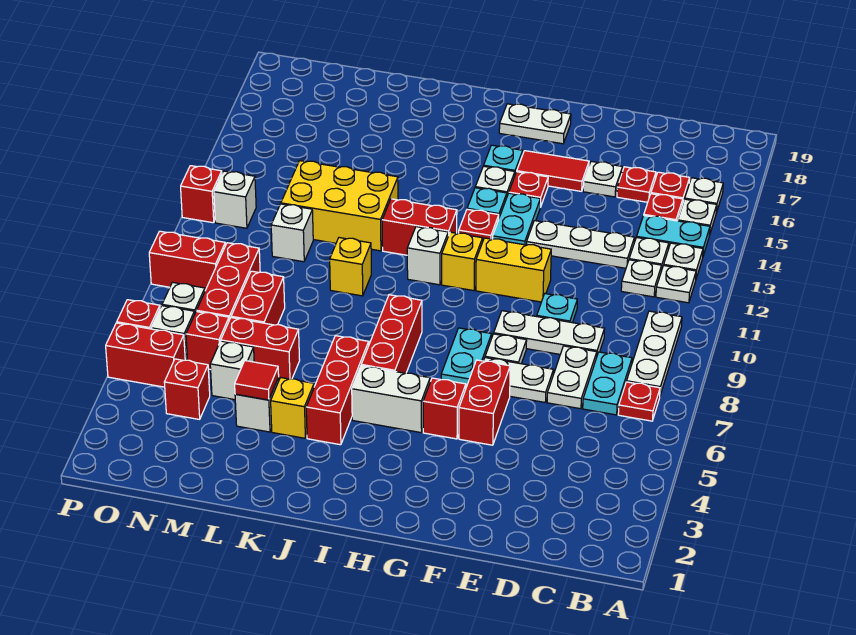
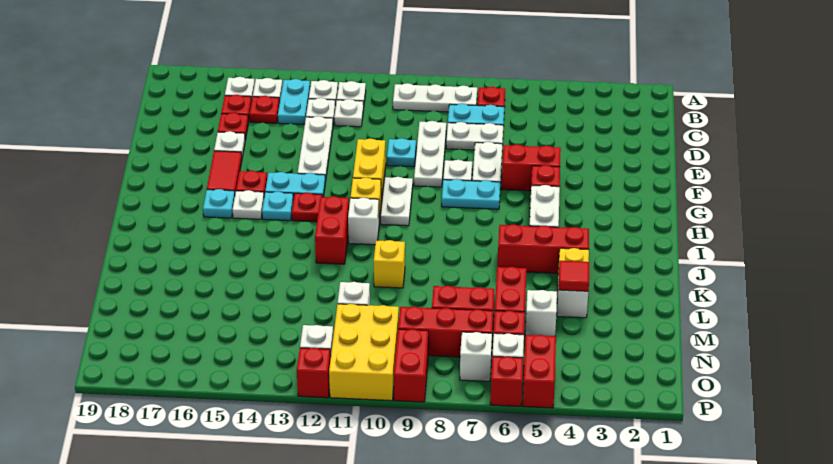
white plate G18:H18 level 1 -> white plate G10:H10 level 1
red brick I6:I8 level 1 -> none
yellow brick K12:M13 level 1 -> yellow brick N10:P11 level 1
red brick N4 level 1 -> none

